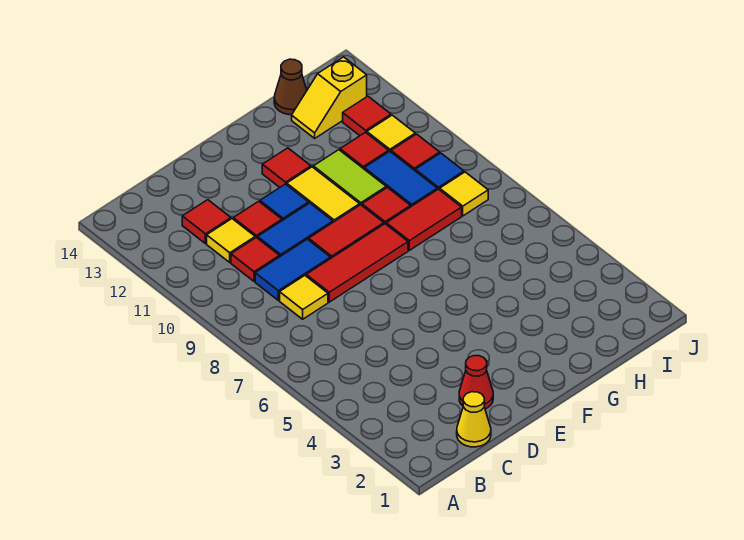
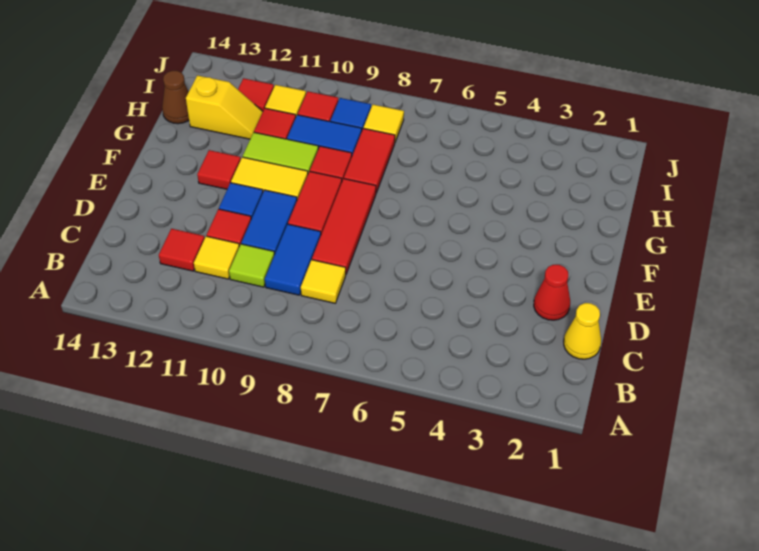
red tile C10 level 1 -> lime tile C10 level 1
yellow slope H13:I13 level 1 top I -> yellow slope H12:H13 level 1 top 13

